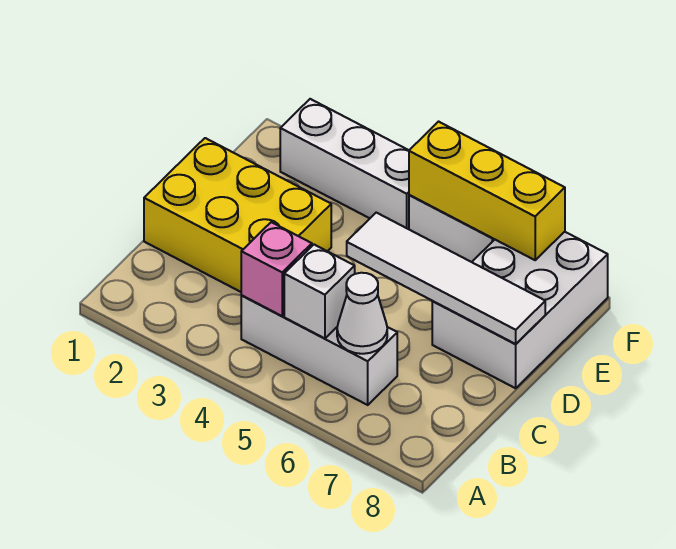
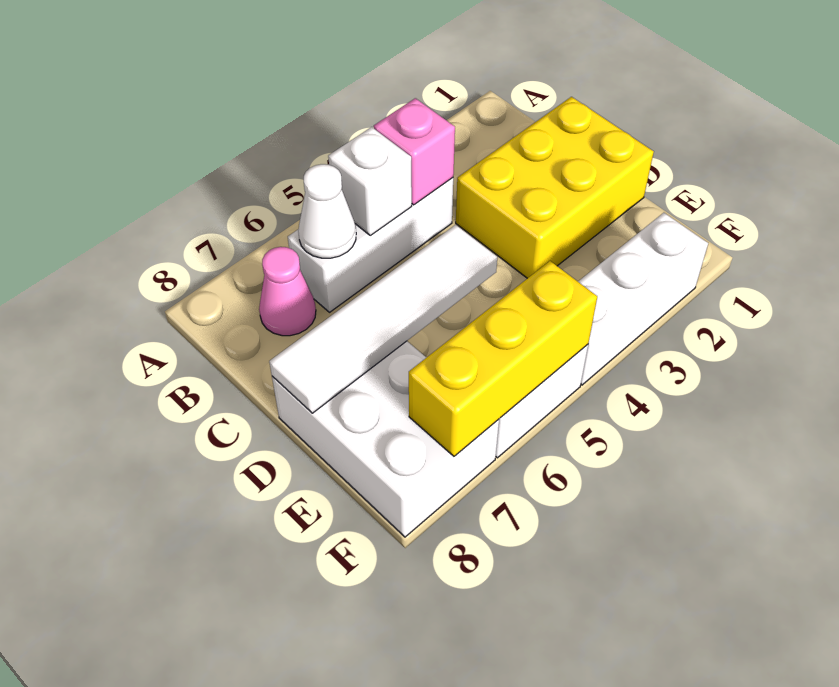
none -> pink cone B7 level 1

